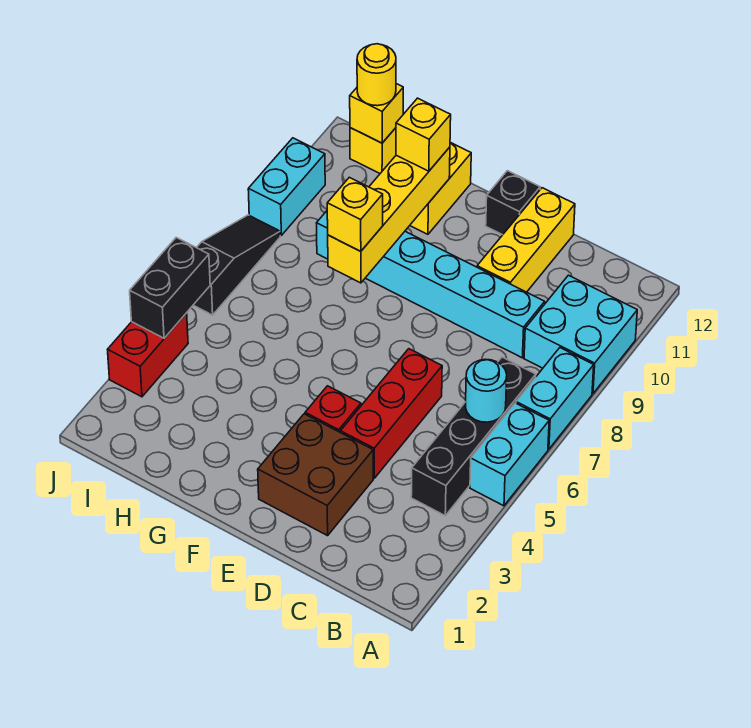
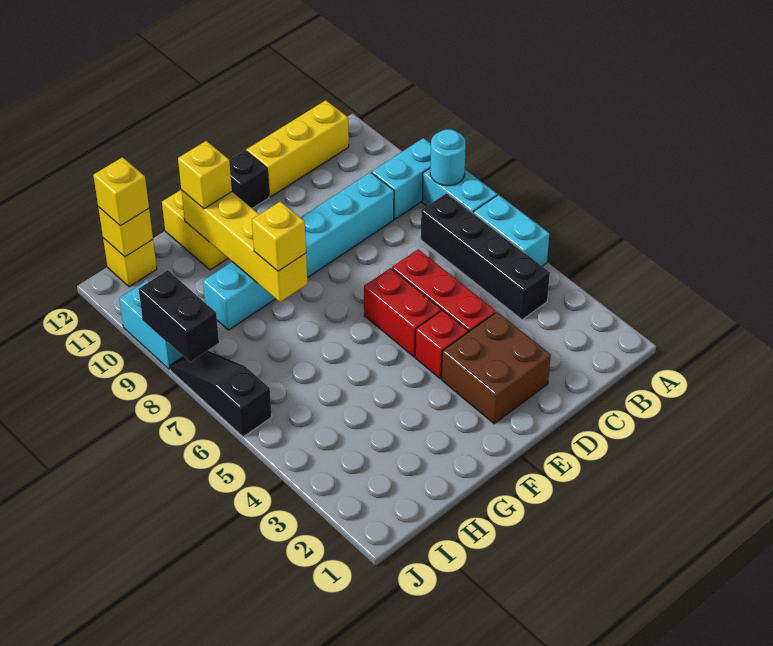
cyan brick A9:B10 level 1 -> cyan brick A9:B9 level 1
cyan round brick B6 level 2 -> cyan round brick A8 level 2
yellow brick D10:D12 level 1 -> yellow brick B12:D12 level 1
yellow round brick I12 level 3 -> yellow brick I12 level 3
red brick J3:J4 level 1 -> red brick E5:E6 level 1
black brick J4:J5 level 2 -> black brick J8:J9 level 2

